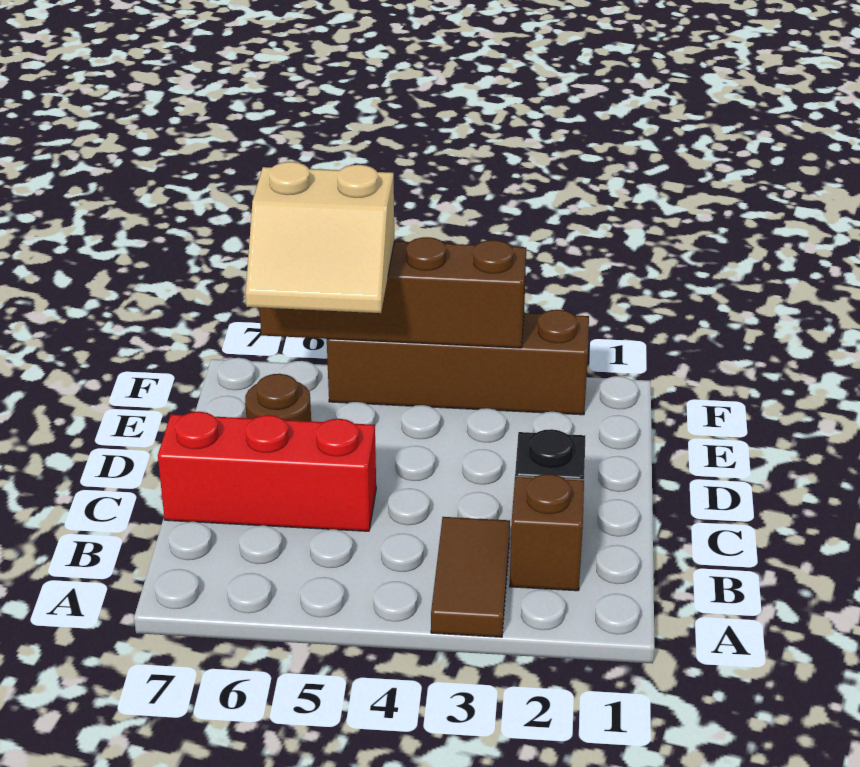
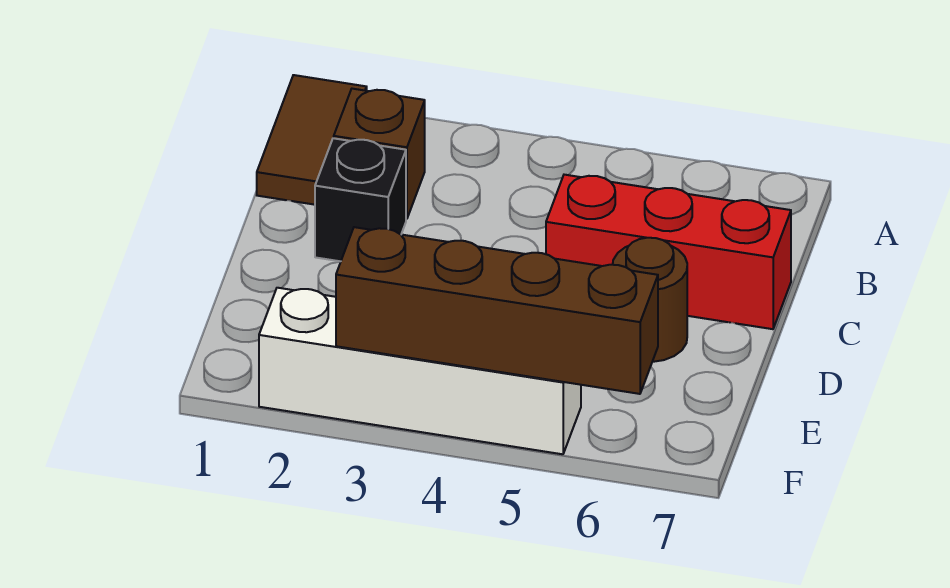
brown tile A3:B3 level 1 -> brown tile A1:B1 level 1
tan slope E5:F6 level 3 top F -> none
brown brick F2:F5 level 1 -> white brick F2:F5 level 1

